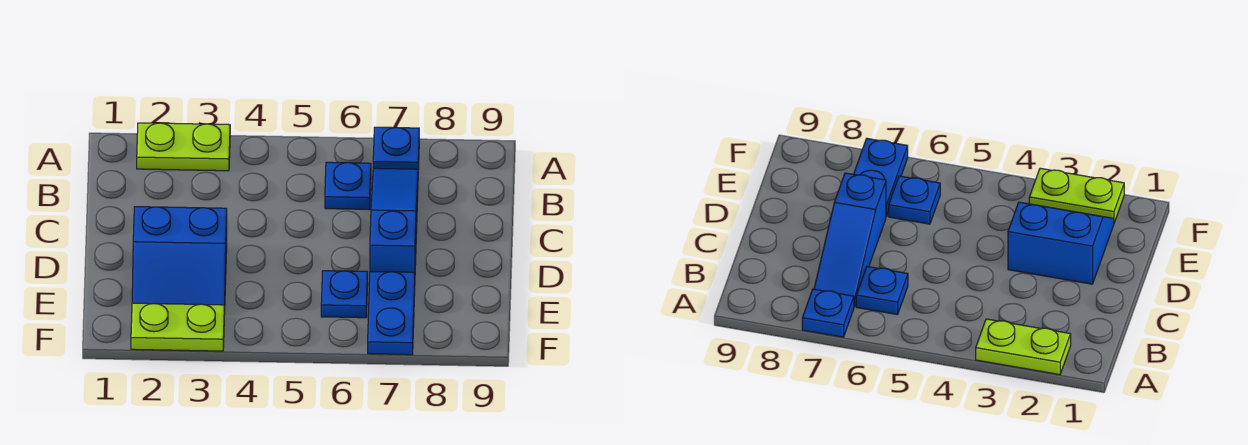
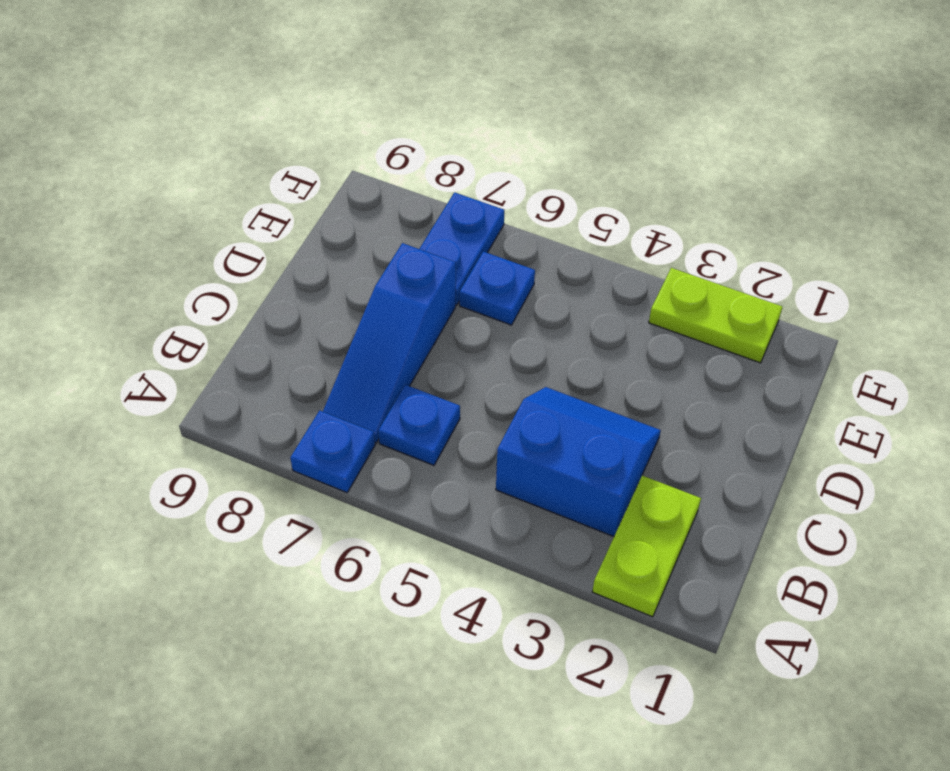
lime plate A2:A3 level 1 -> lime plate A2:B2 level 1
blue slope D2:E3 level 1 top D -> blue slope B3:C4 level 1 top B

